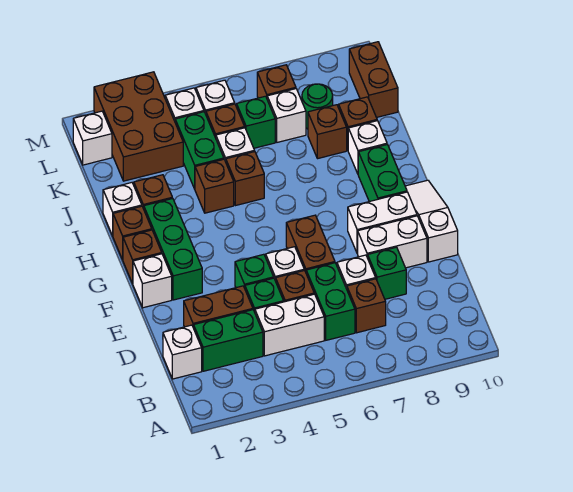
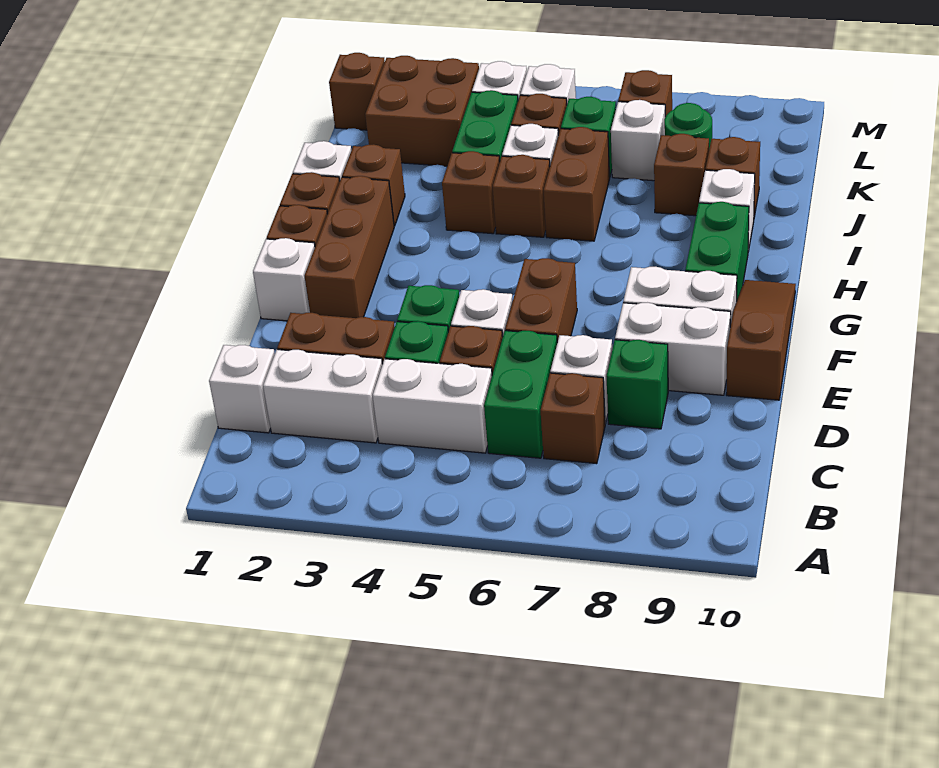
green brick C2:C3 level 1 -> white brick C2:C3 level 1
white slope E10:G10 level 1 top E -> brown slope E10:G10 level 1 top E
green brick F2:H2 level 1 -> brown brick F2:H2 level 1
brown brick K2:M3 level 1 -> brown brick K2:L3 level 1
brown brick K10:L10 level 1 -> brown brick I6:J6 level 1
white brick L1 level 1 -> brown brick L1 level 1

